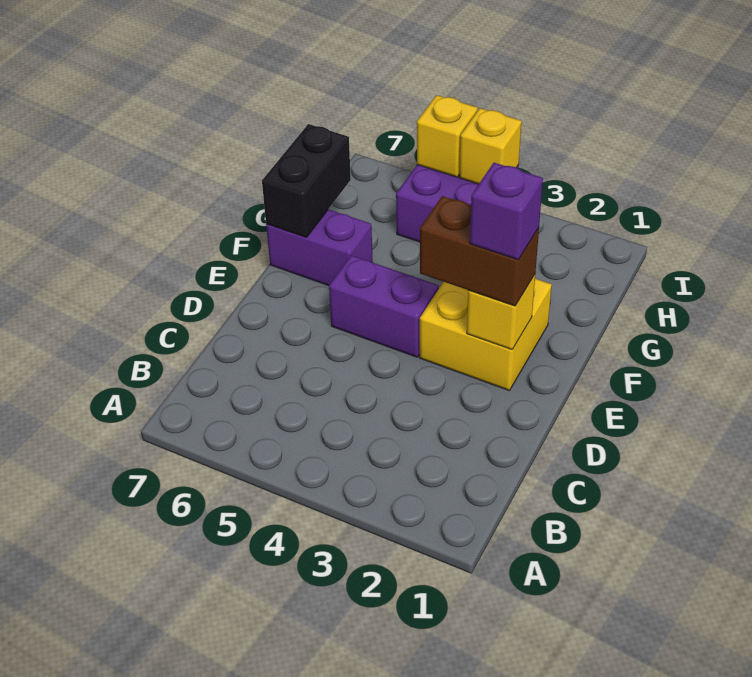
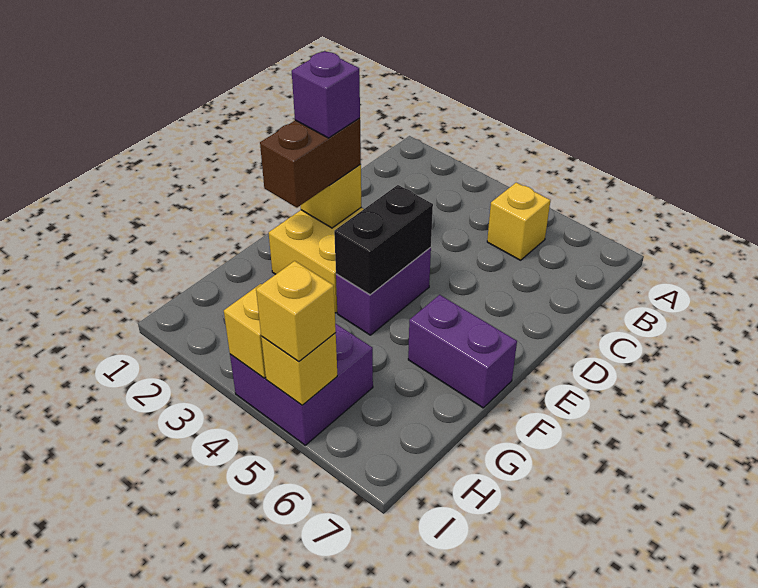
none -> yellow brick B5 level 1
brown brick E2:E3 level 3 -> brown brick E2:F2 level 3
purple brick E4:E5 level 1 -> purple brick E4:F4 level 1
black brick F7:G7 level 2 -> black brick E4:F4 level 2
none -> yellow brick I5 level 3

